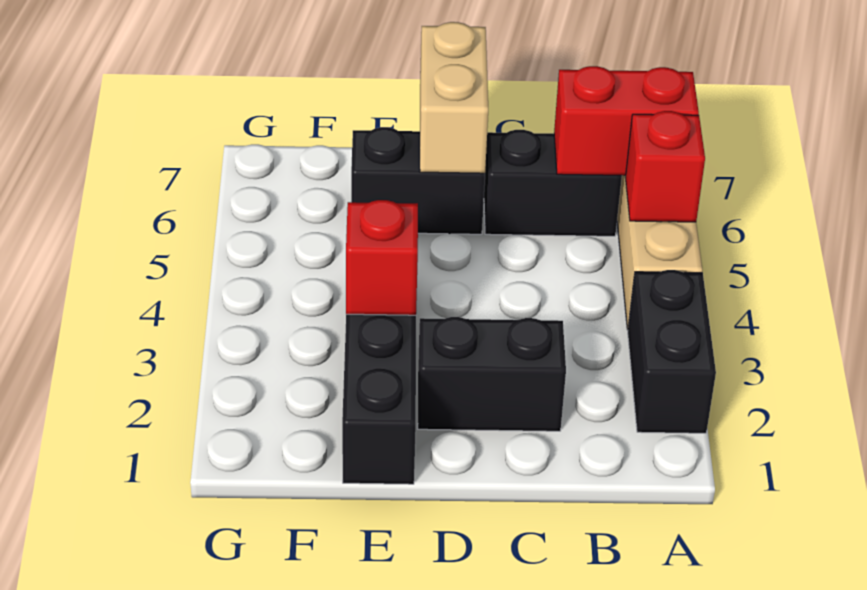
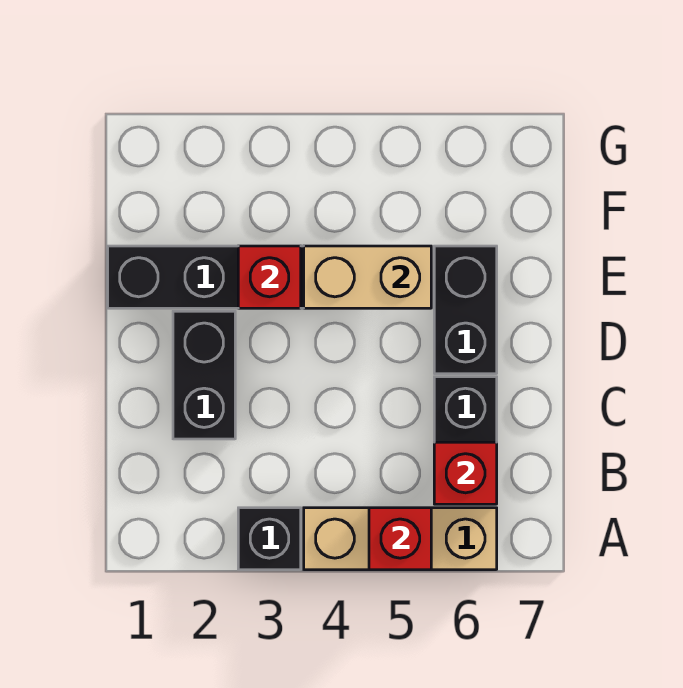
black brick A2:A3 level 1 -> black brick A3 level 1
red brick A6:B6 level 2 -> red brick B6 level 2
tan brick D6:D7 level 2 -> tan brick E4:E5 level 2

